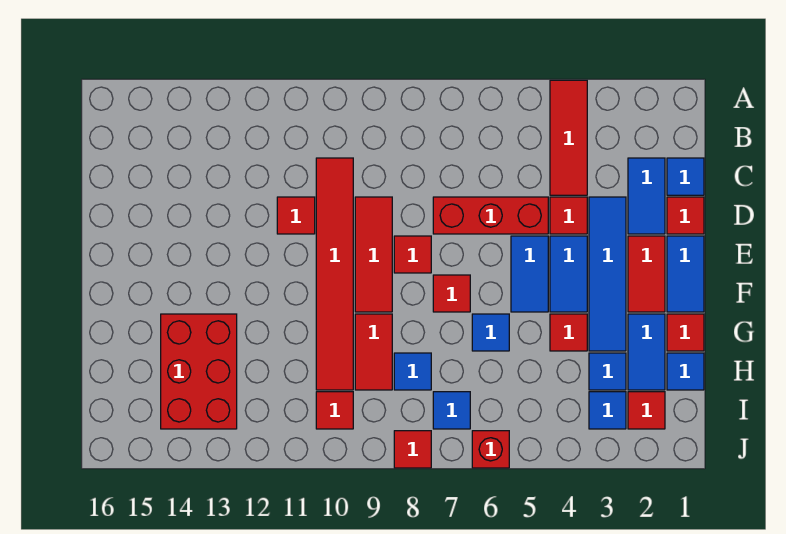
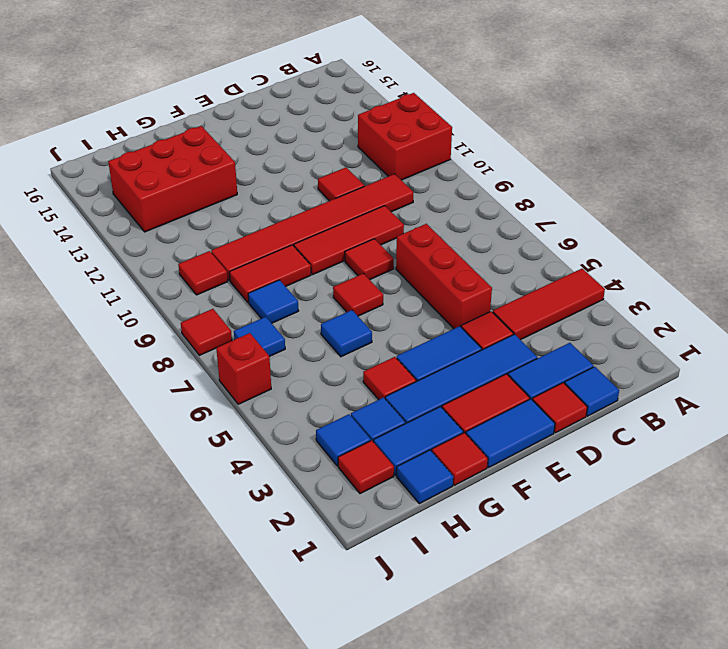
none -> red brick A11:B12 level 1
blue tile E5:F5 level 1 -> none

